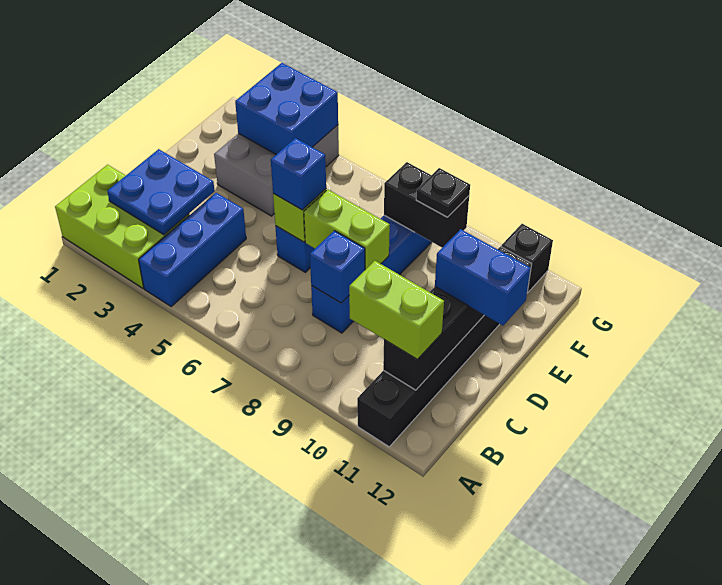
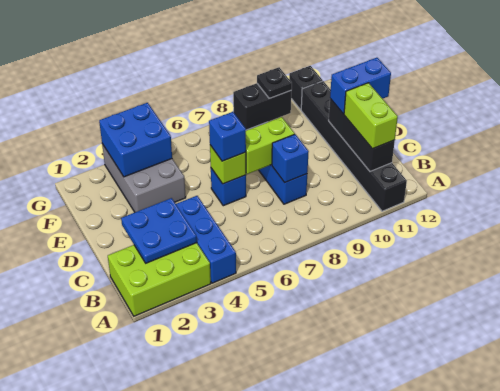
lime brick B10:B11 level 3 -> lime brick B11:C11 level 3

